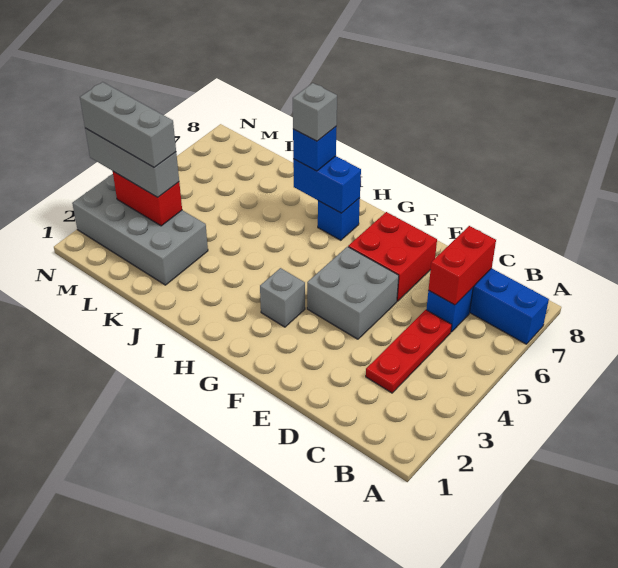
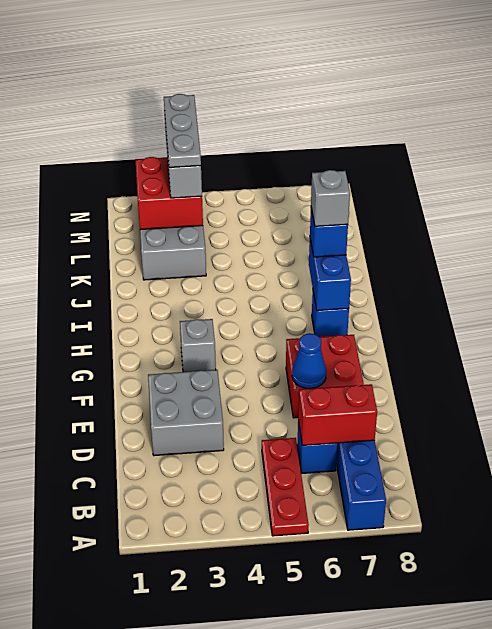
red plate C3:C5 level 1 -> red plate A5:C5 level 1
grey brick E4:F5 level 1 -> grey brick D2:E3 level 1
none -> blue cone E6 level 2
red brick L3:M3 level 2 -> red brick L2:M3 level 2
grey brick L3:N3 level 4 -> grey plate L3:N3 level 4

